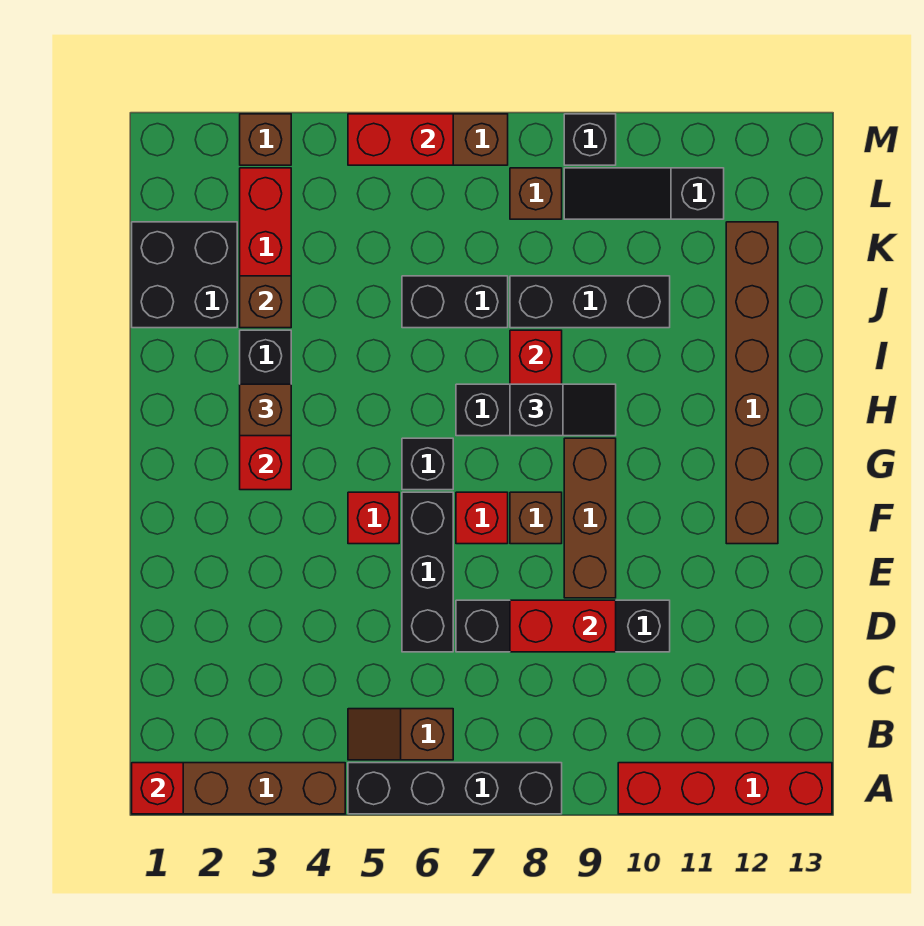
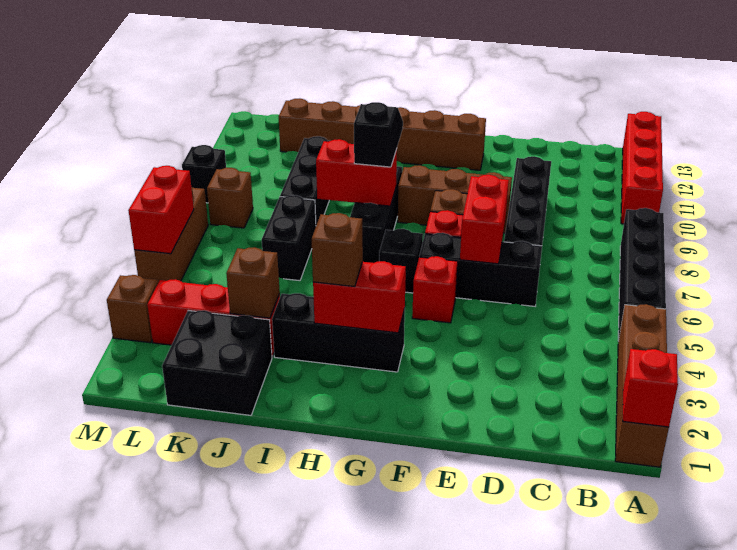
brown slope B5:B6 level 1 top 6 -> none
red brick D8:D9 level 2 -> red brick E6:E7 level 2
black slope L9:L11 level 1 top 11 -> none

